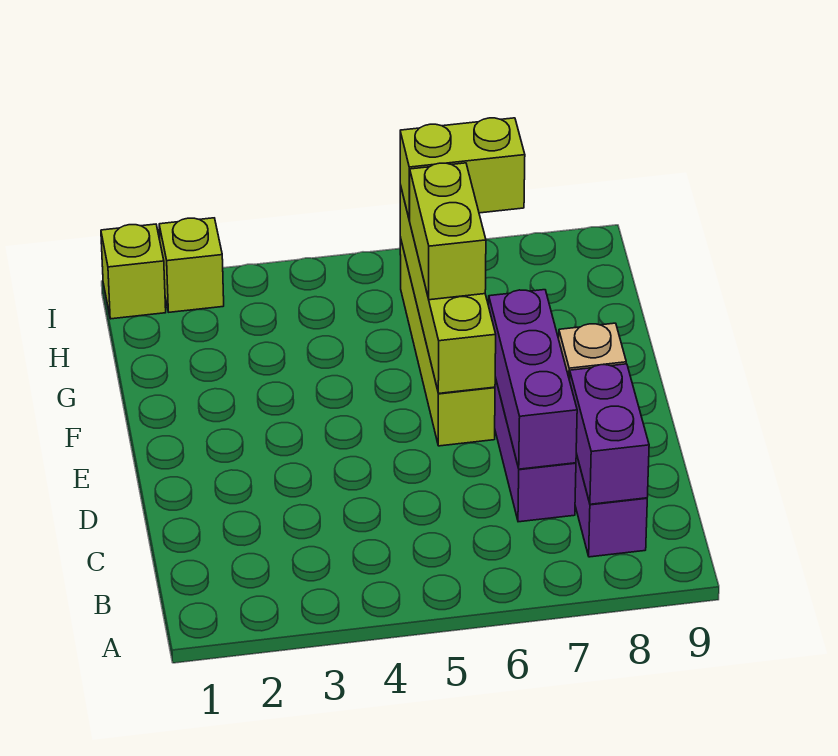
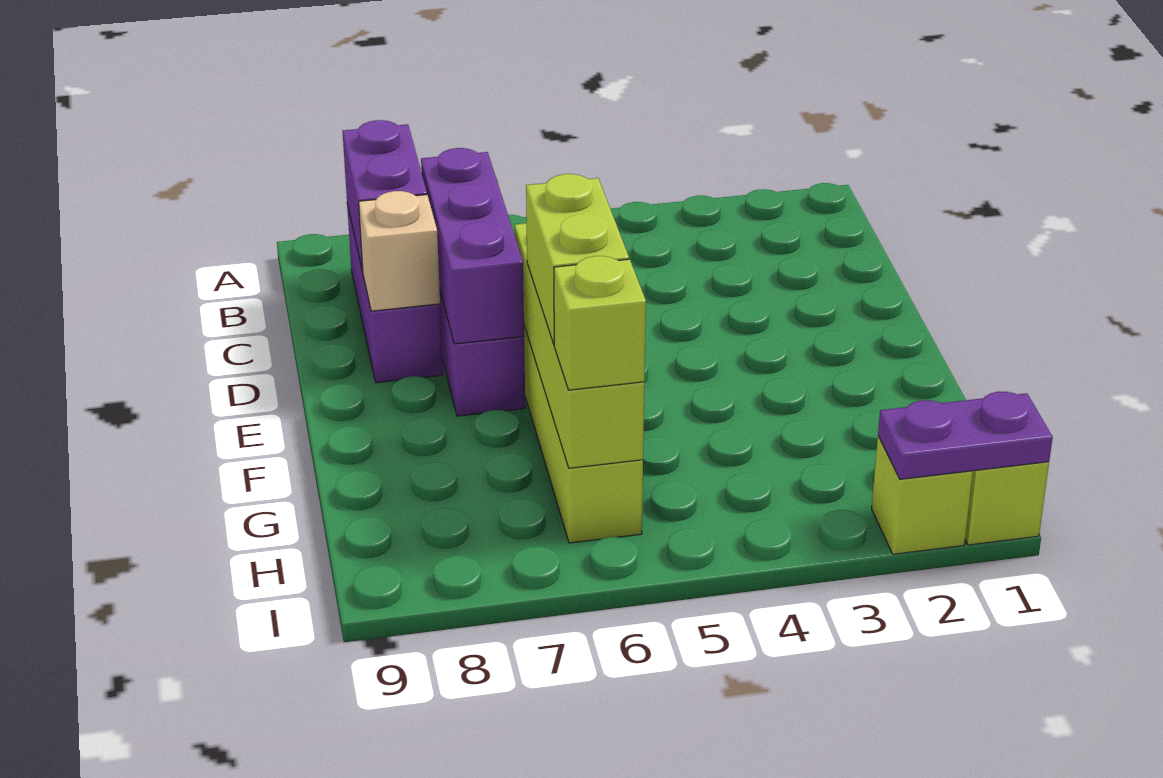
lime brick H6:H7 level 3 -> lime brick H6 level 3
none -> purple plate I1:I2 level 2

